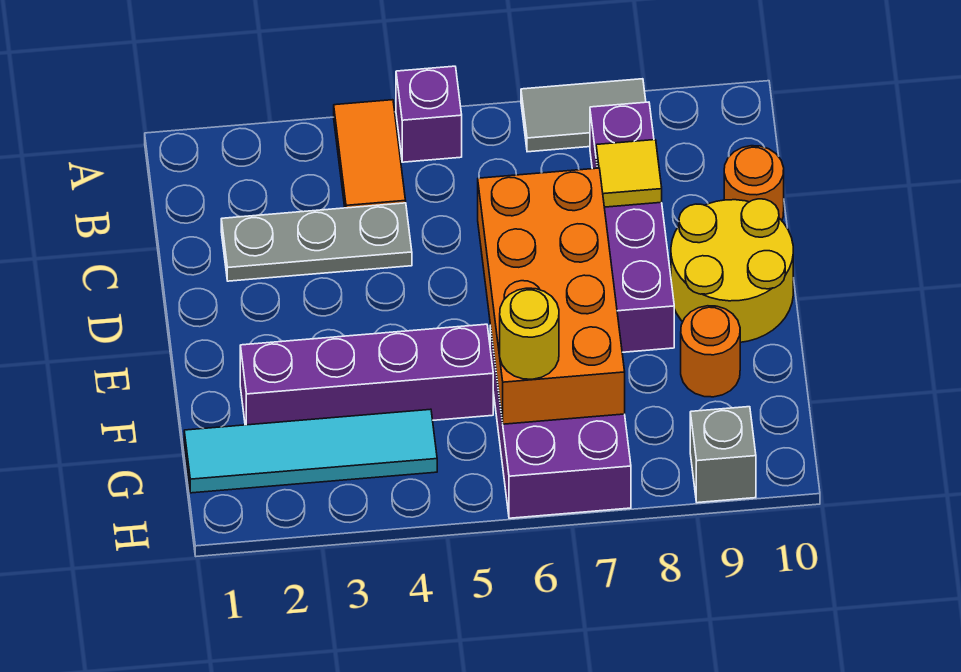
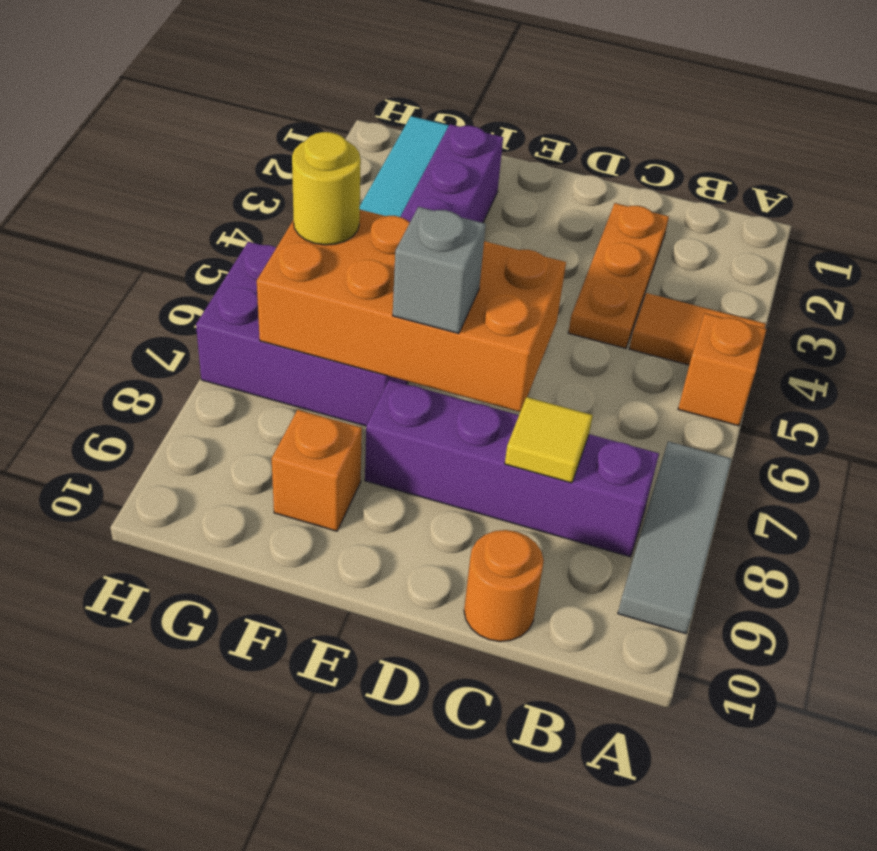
purple brick A5 level 1 -> orange brick A5 level 1
grey tile A7:A8 level 1 -> grey tile A7:A9 level 1
grey plate C2:C4 level 1 -> orange plate C2:C4 level 1
yellow round brick D9:E10 level 1 -> none
orange round brick F9 level 1 -> orange brick F9 level 1
grey brick H9 level 1 -> grey brick E7 level 3

